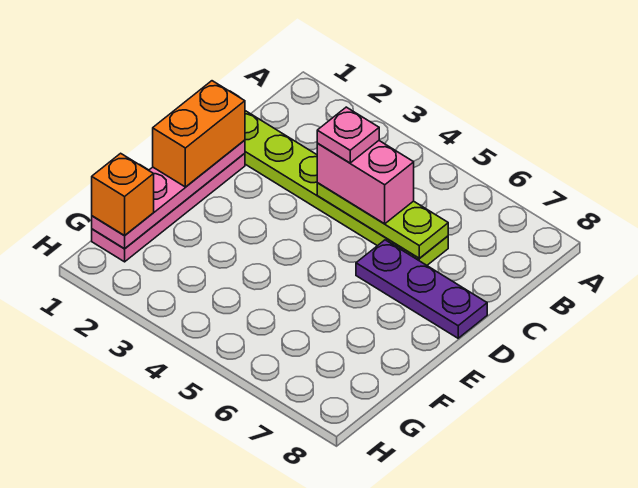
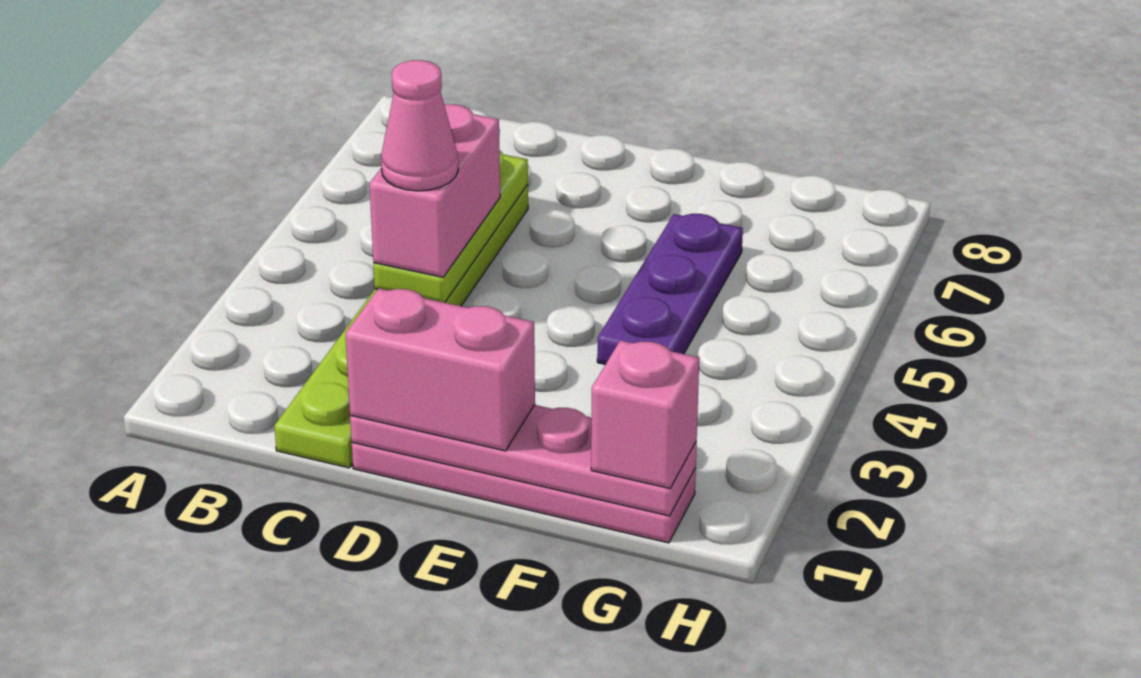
pink plate C4 level 4 -> pink cone C4 level 4
orange brick D1:E1 level 3 -> pink brick D1:E1 level 3
purple plate D6:D8 level 1 -> purple plate F4:F6 level 1
orange brick G1 level 3 -> pink brick G1 level 3

